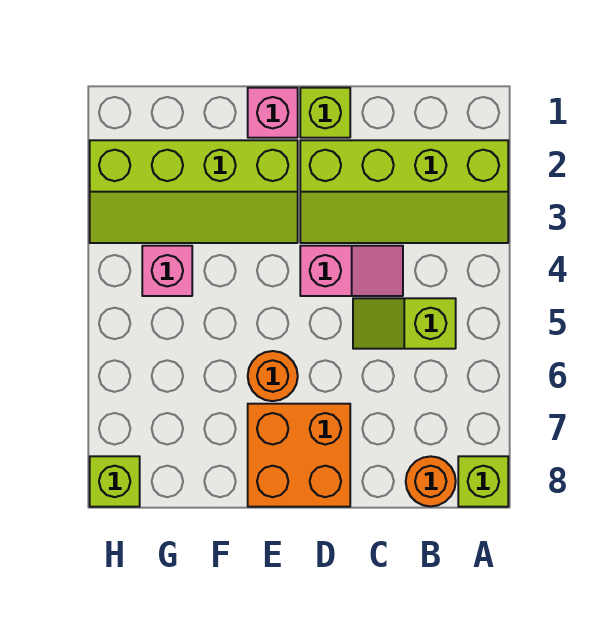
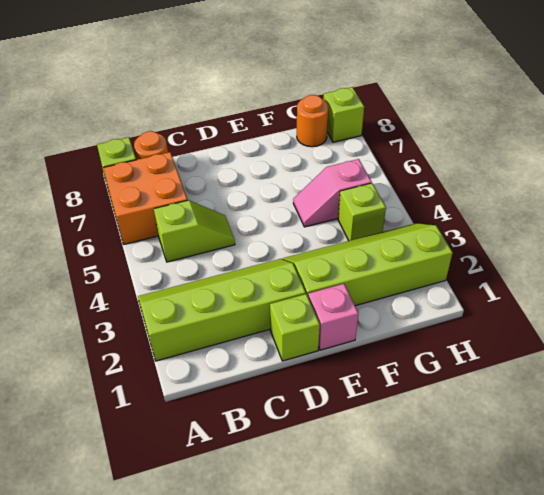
pink slope C4:D4 level 1 top D -> pink slope F5:G5 level 1 top G
orange brick D7:E8 level 1 -> orange brick A6:B7 level 1
orange round brick E6 level 1 -> orange round brick G8 level 1
pink brick G4 level 1 -> lime brick G4 level 1

